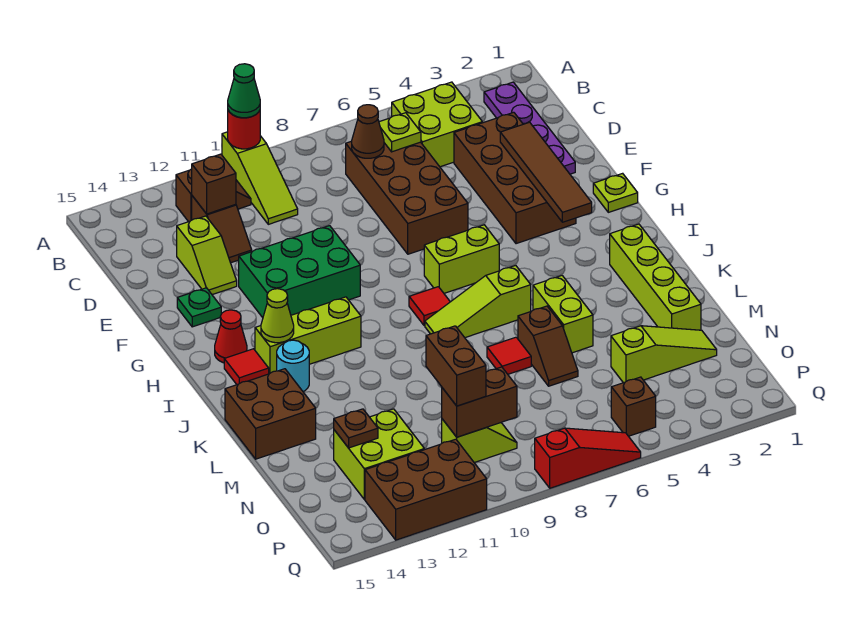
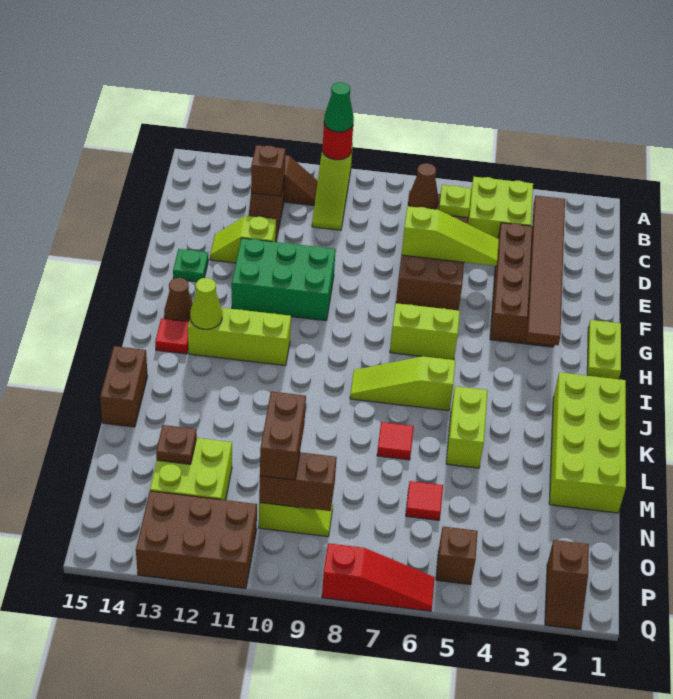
purple plate B2:E2 level 1 -> none
lime slope D13:E13 level 1 top D -> lime slope E12:E13 level 1 top 12
brown tile E3:H3 level 2 -> brown tile C3:H3 level 2
lime plate G1 level 1 -> lime plate G1:H1 level 1
red cone H14 level 1 -> brown cone H14 level 1
red tile I8 level 1 -> red tile N6 level 1
lime brick J2:M2 level 1 -> lime brick J1:M2 level 1
cyan round brick J13 level 1 -> none
brown brick K14:L15 level 1 -> brown brick K15:L15 level 1
brown slope L6:M6 level 1 top L -> brown slope P2:Q2 level 1 top P
lime slope N2:N4 level 1 top 4 -> lime slope E5:E7 level 2 top 7

